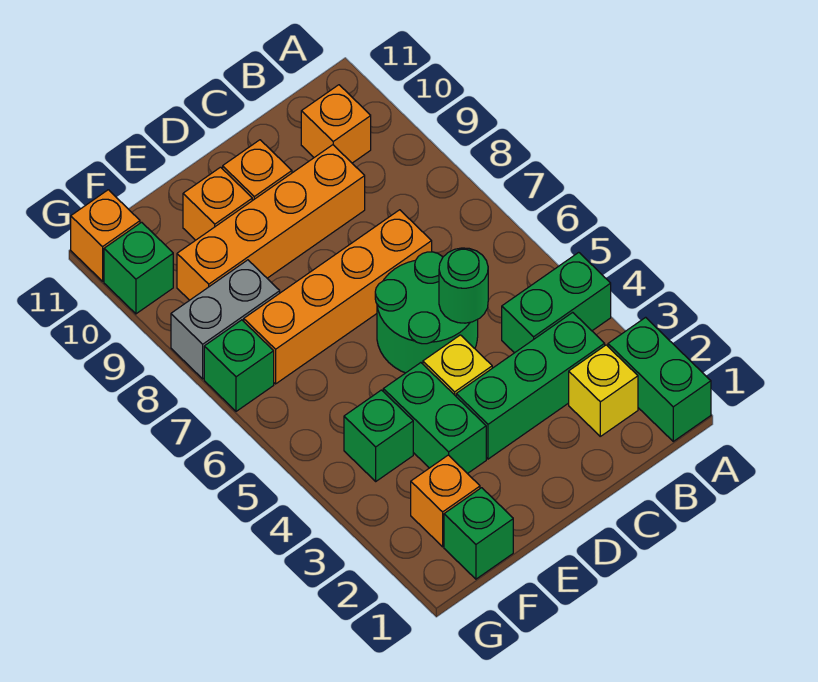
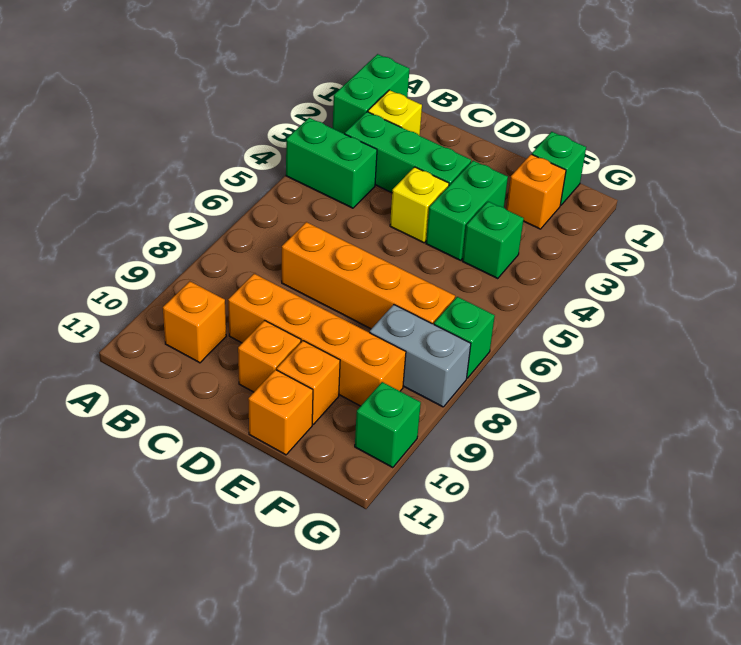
green round brick C5:D6 level 1 -> none
green round brick C5 level 2 -> none
orange brick G11 level 1 -> orange brick E11 level 1

